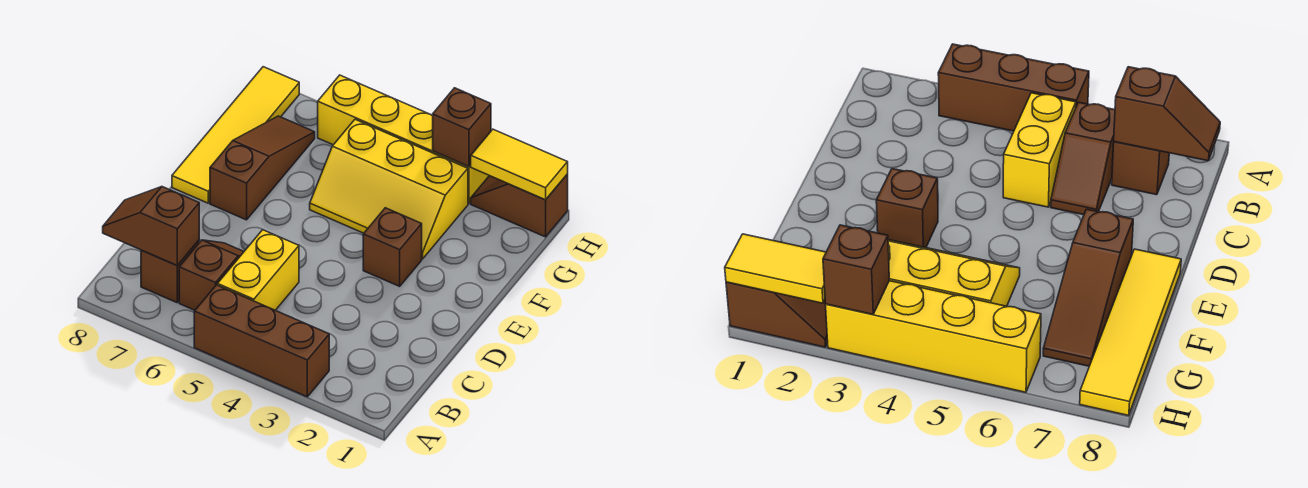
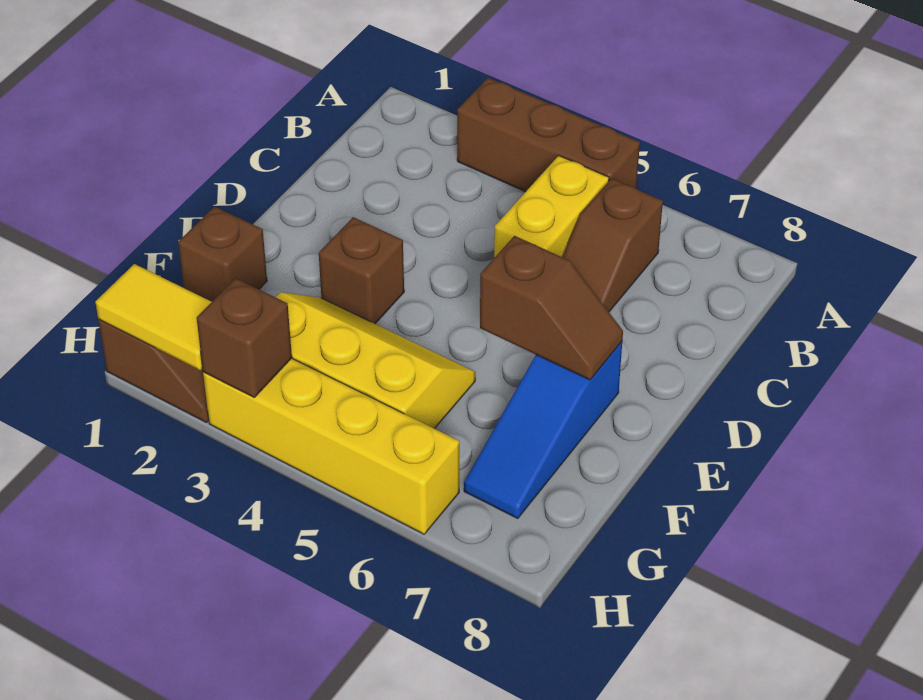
brown brick B7 level 1 -> brown brick F1 level 1
brown slope B7:B8 level 2 top 7 -> brown slope E6:E7 level 2 top 6
brown slope E7:G7 level 1 top E -> blue slope E7:G7 level 1 top E
yellow tile E8:H8 level 1 -> none

